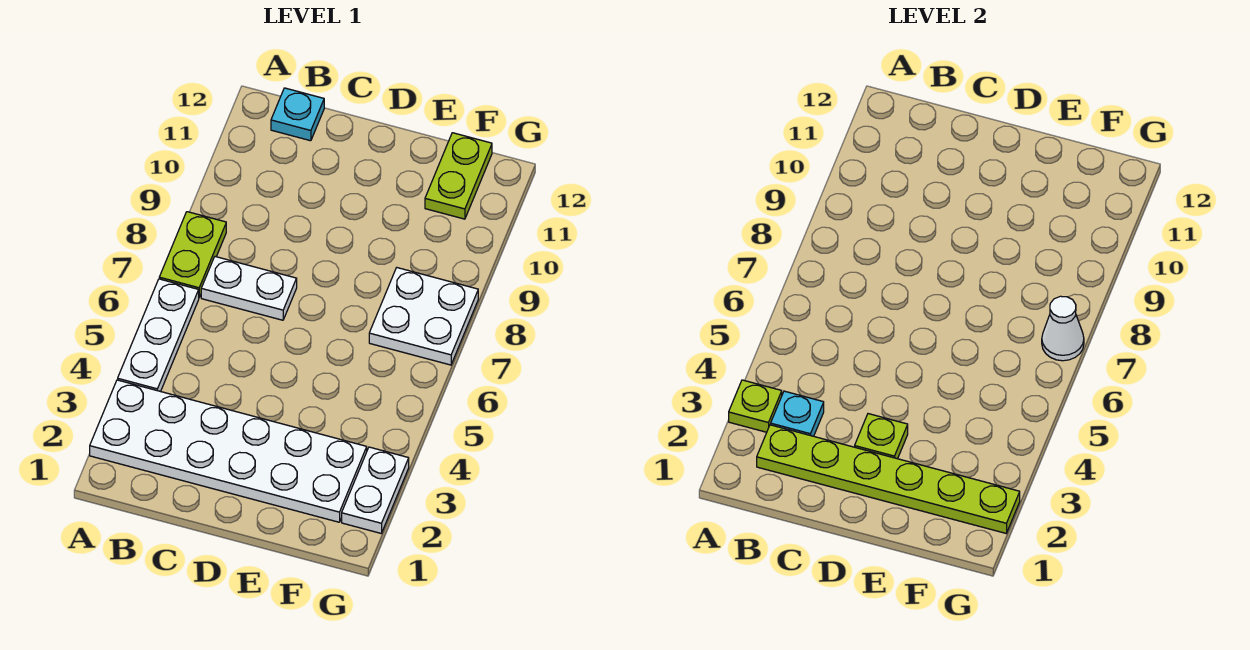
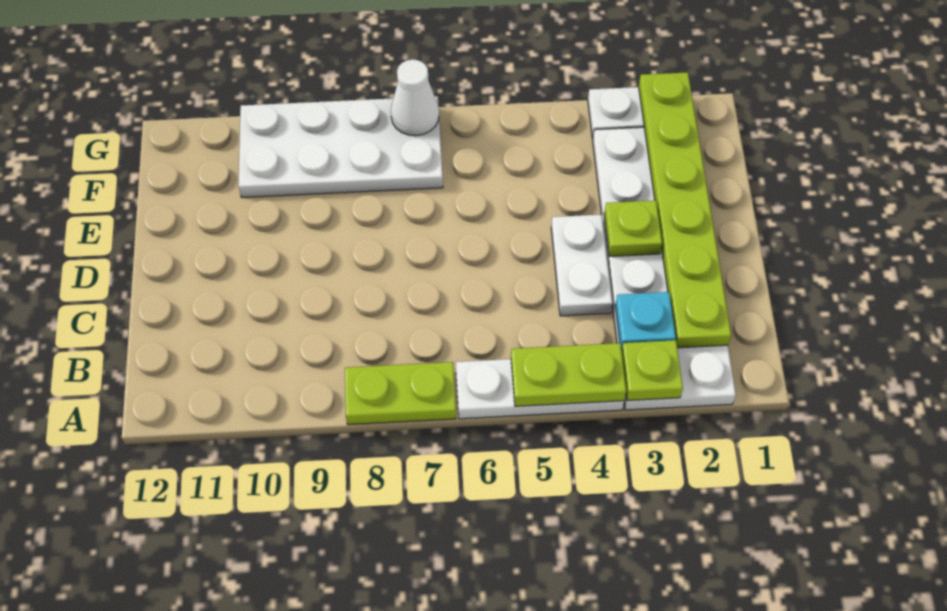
white plate B7:C7 level 1 -> white plate C4:D4 level 1
cyan plate B12 level 1 -> none
white plate F7:G8 level 1 -> white plate F7:G10 level 1
lime plate F11:F12 level 1 -> lime plate A4:A5 level 2

